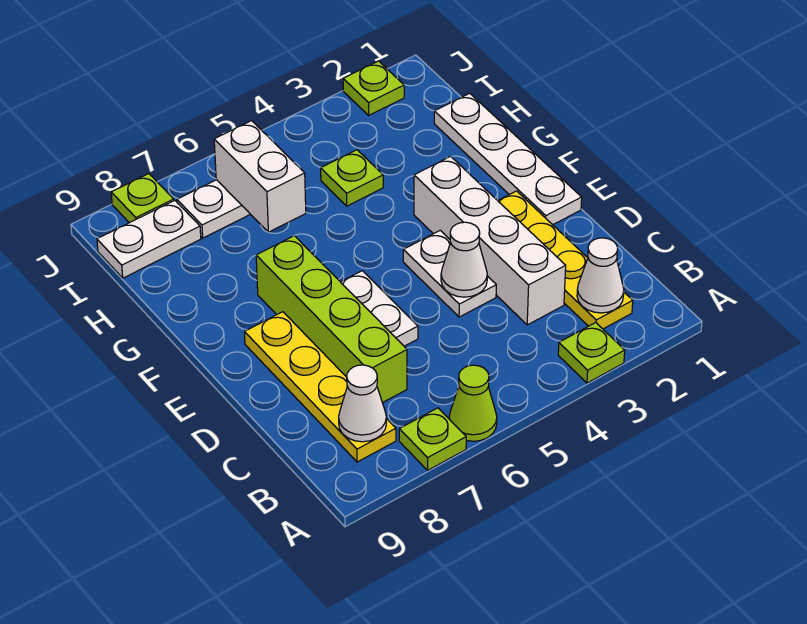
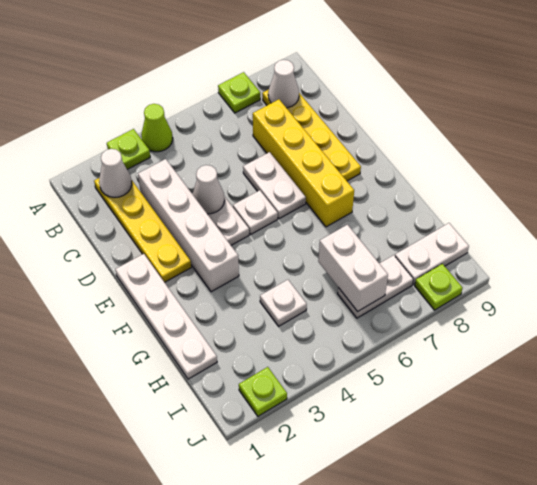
lime cone A6 level 1 -> lime cone A4 level 1
lime brick C7:F7 level 1 -> yellow brick C7:F7 level 1
none -> white plate E5 level 1
lime plate H4 level 1 -> white plate H4 level 1

